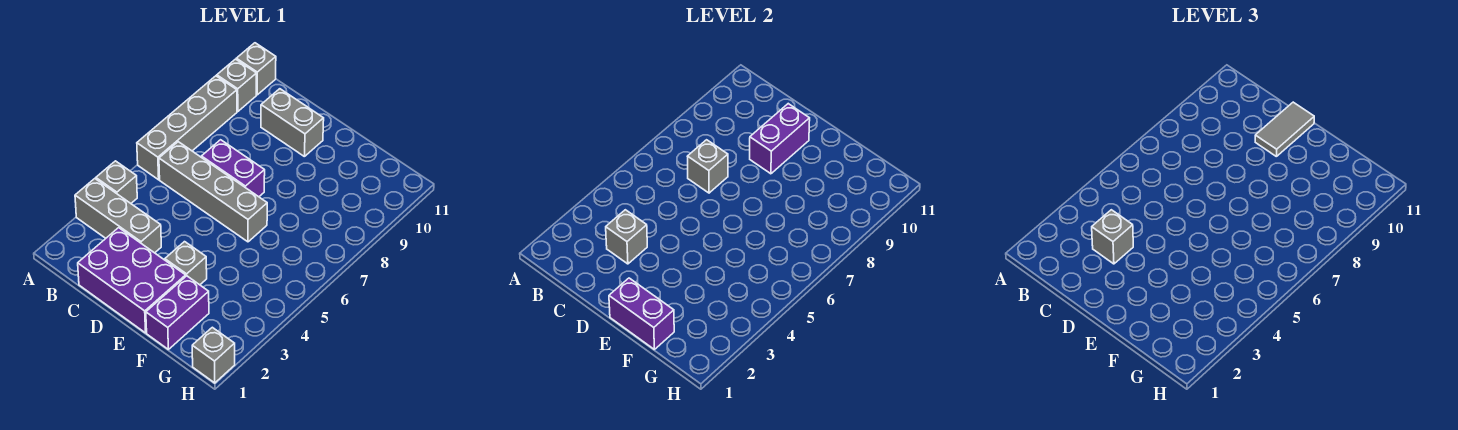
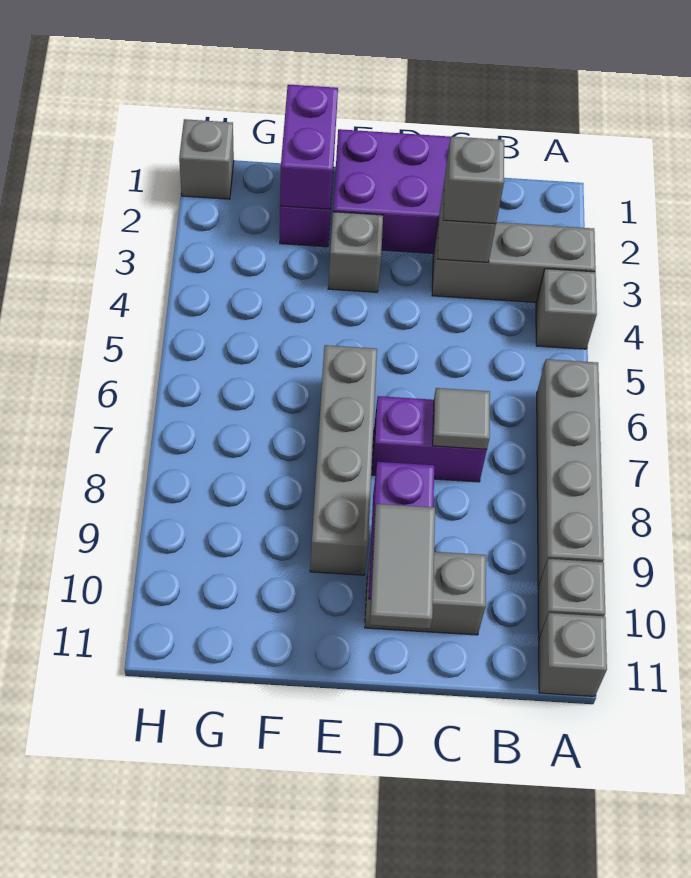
grey brick B6:E6 level 1 -> grey brick E6:E9 level 1
grey brick C7 level 2 -> grey tile C7 level 2
purple brick E1:F1 level 2 -> purple brick F1:F2 level 2

